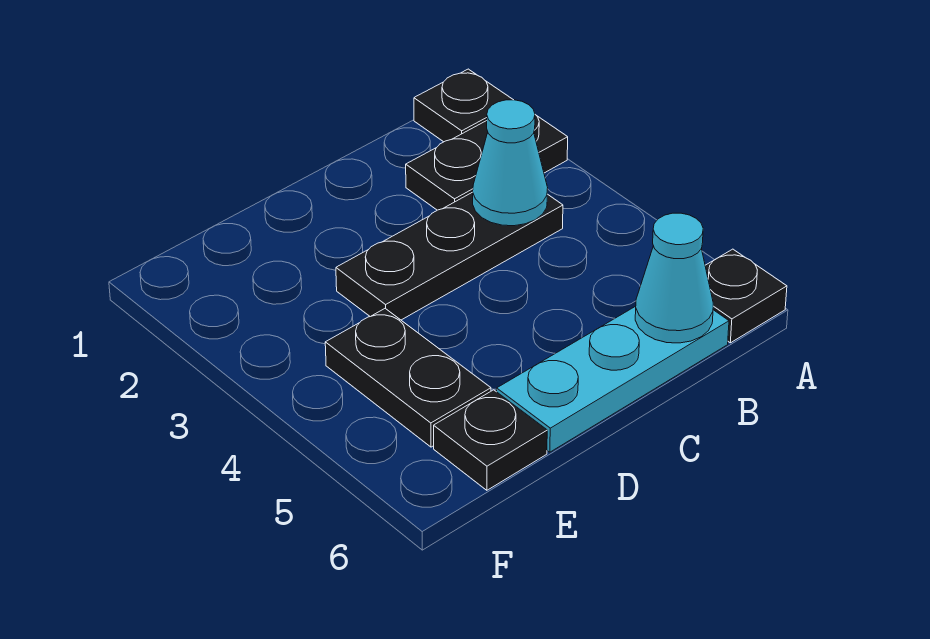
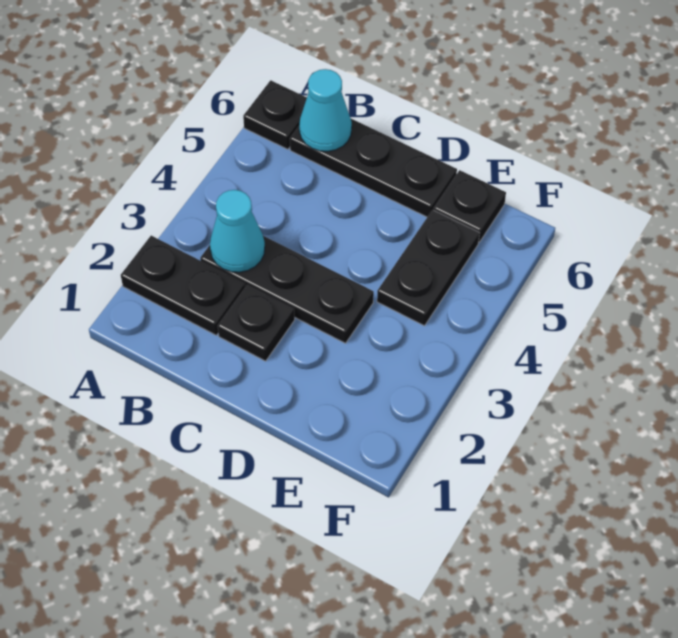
black plate A1 level 1 -> black plate C2 level 1
cyan plate B6:D6 level 1 -> black plate B6:D6 level 1

